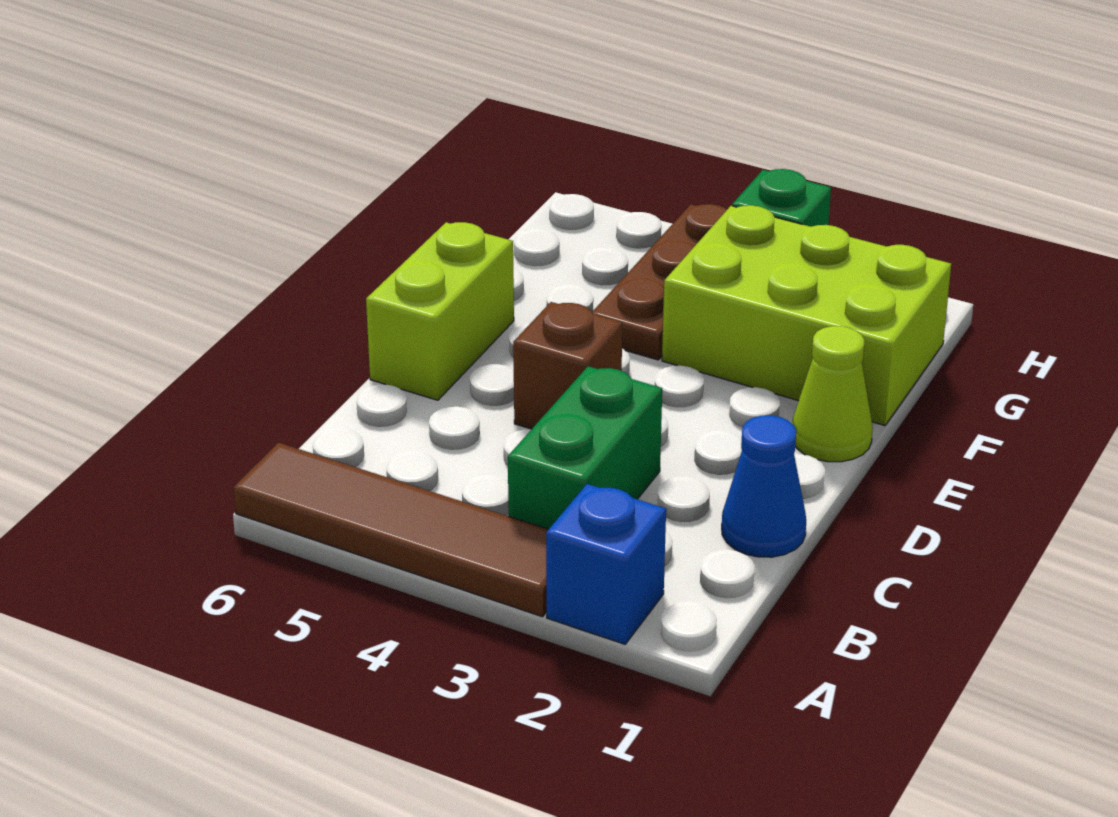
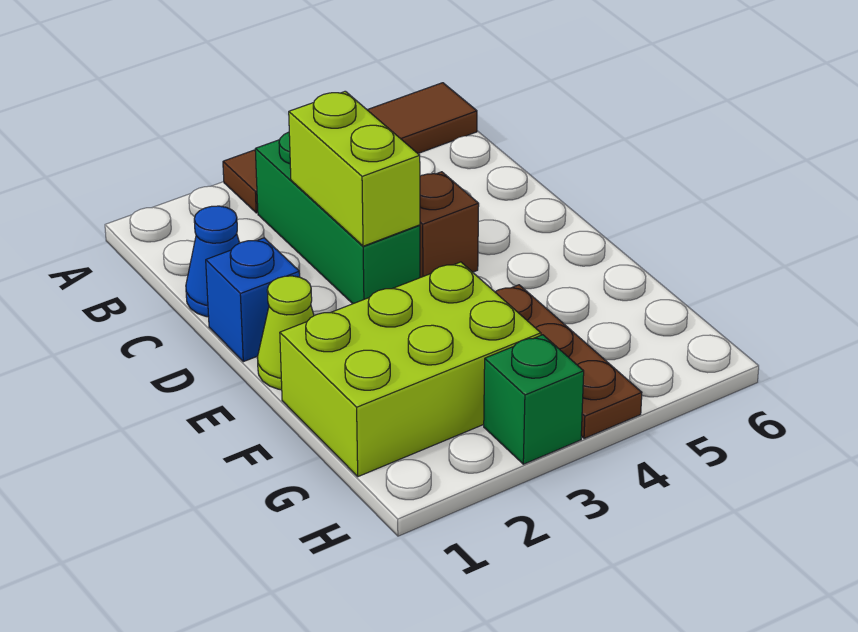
blue brick A2 level 1 -> blue brick D1 level 1
green brick B3:C3 level 1 -> green brick B3:D3 level 1
lime brick D6:E6 level 1 -> lime brick C3:D3 level 2

